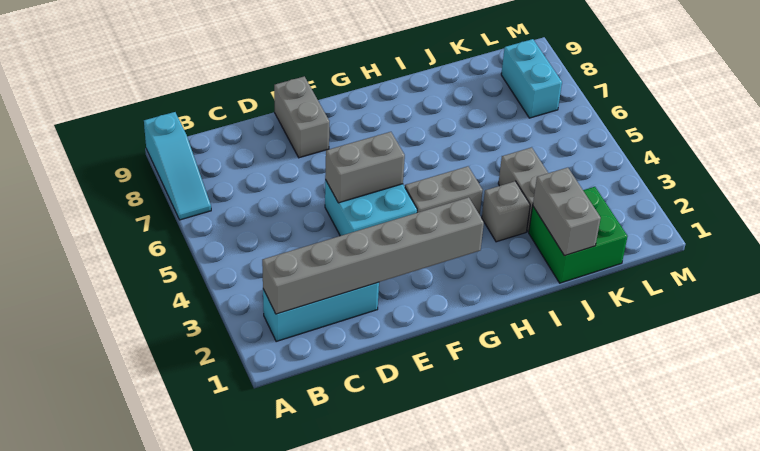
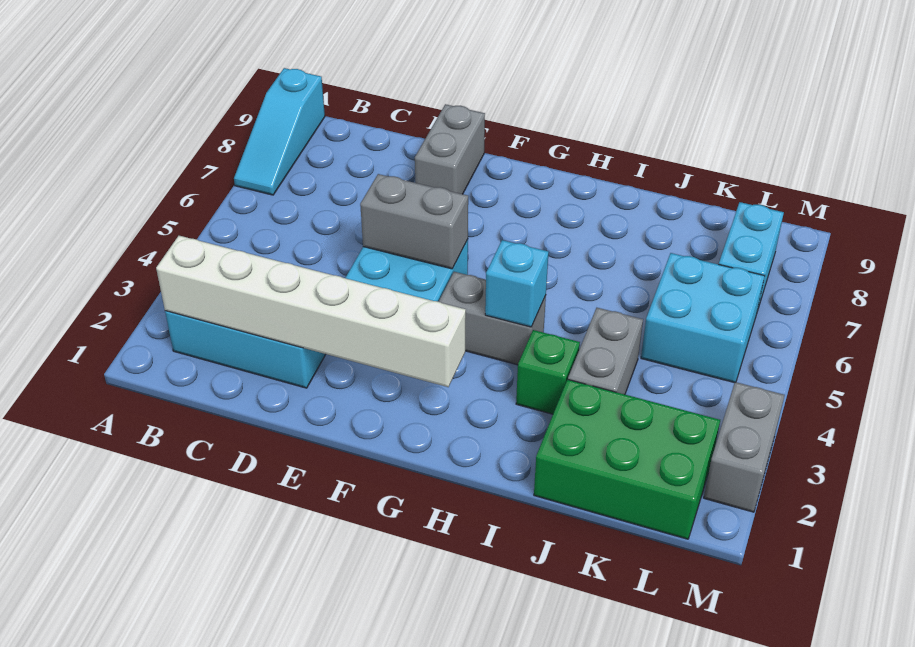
grey brick B2:G2 level 2 -> white brick B2:G2 level 2
none -> cyan brick H4 level 2
grey brick I3 level 1 -> green brick I3 level 1
green brick J1:K2 level 1 -> green brick J1:L2 level 1
grey brick J1:J2 level 2 -> grey brick M2:M3 level 1
none -> cyan brick K5:L6 level 1

